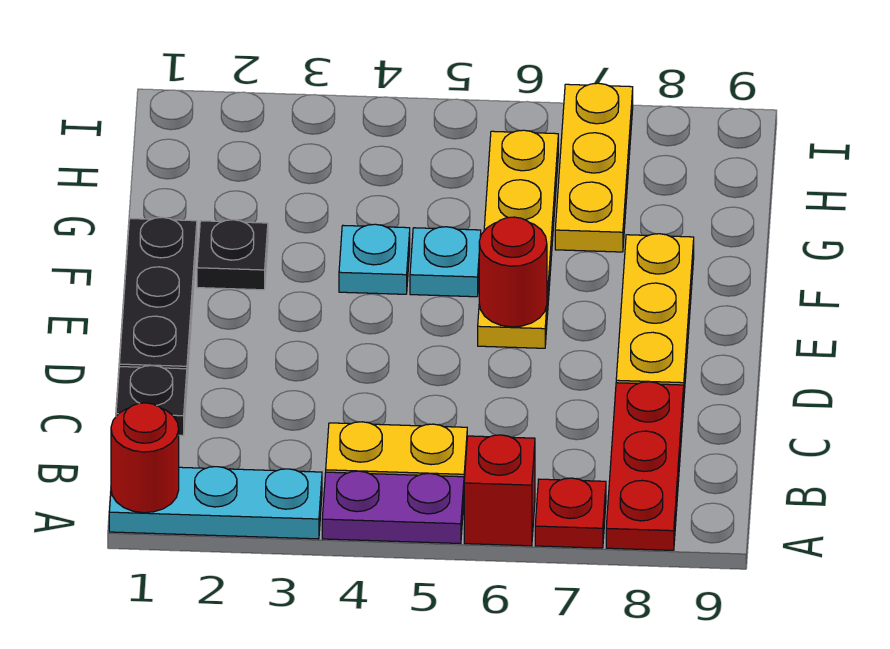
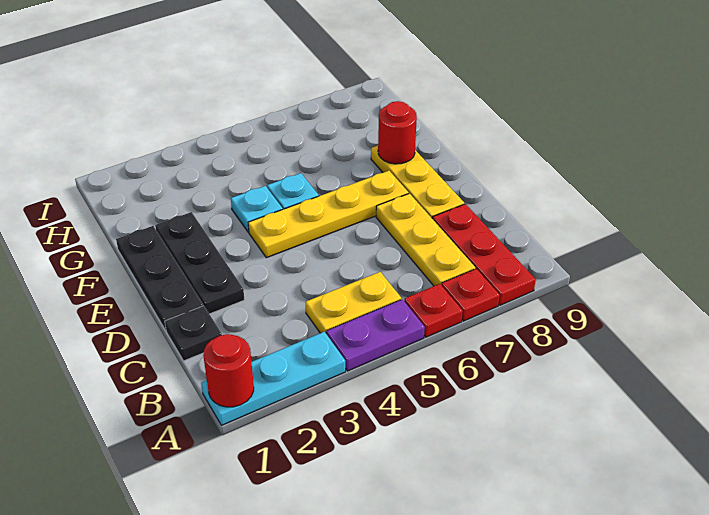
red brick A6 level 1 -> red plate A6 level 1
yellow plate E6:H6 level 1 -> yellow plate E4:E7 level 1
red round brick E6 level 2 -> red round brick F8 level 2
black plate F2 level 1 -> black plate D2:F2 level 1
yellow plate G7:I7 level 1 -> yellow plate B7:D7 level 1

